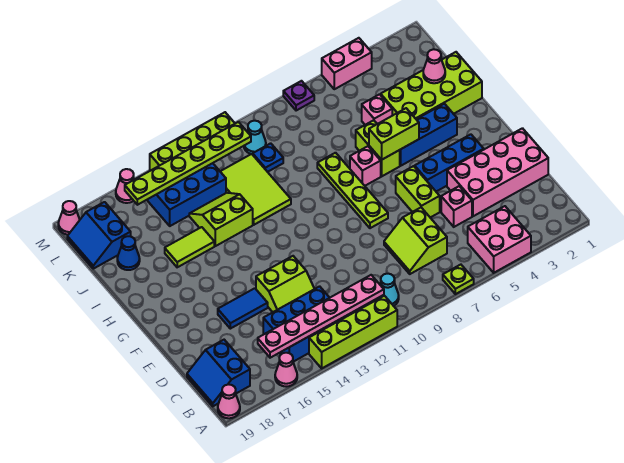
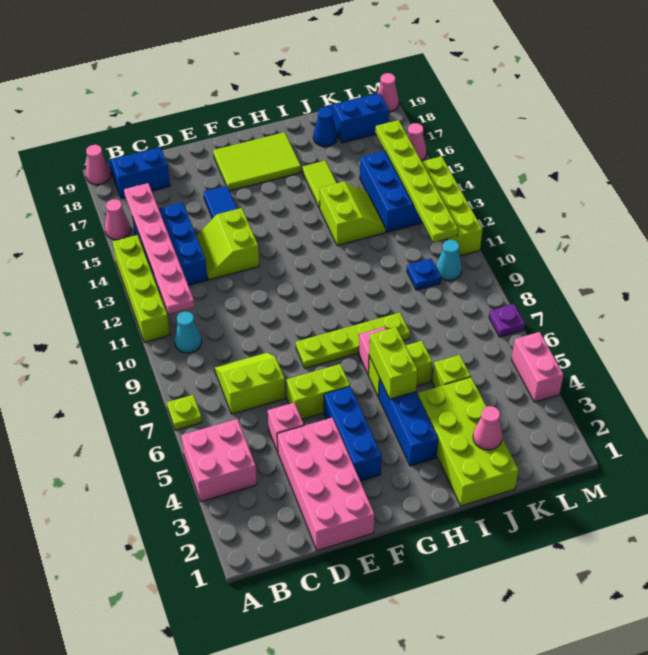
lime tile I11:K12 level 1 -> lime tile F17:H18 level 1
pink brick J5 level 1 -> lime brick J5 level 1

